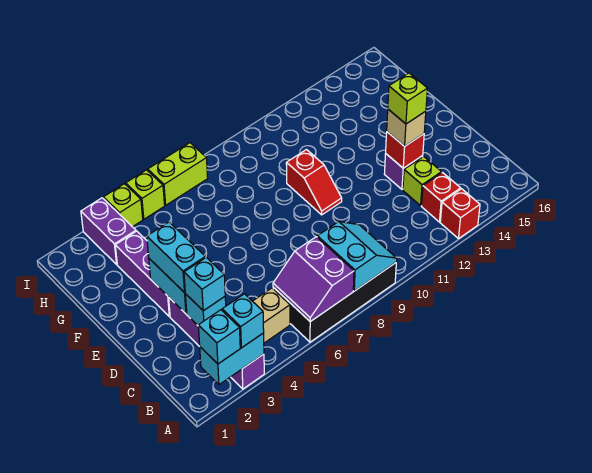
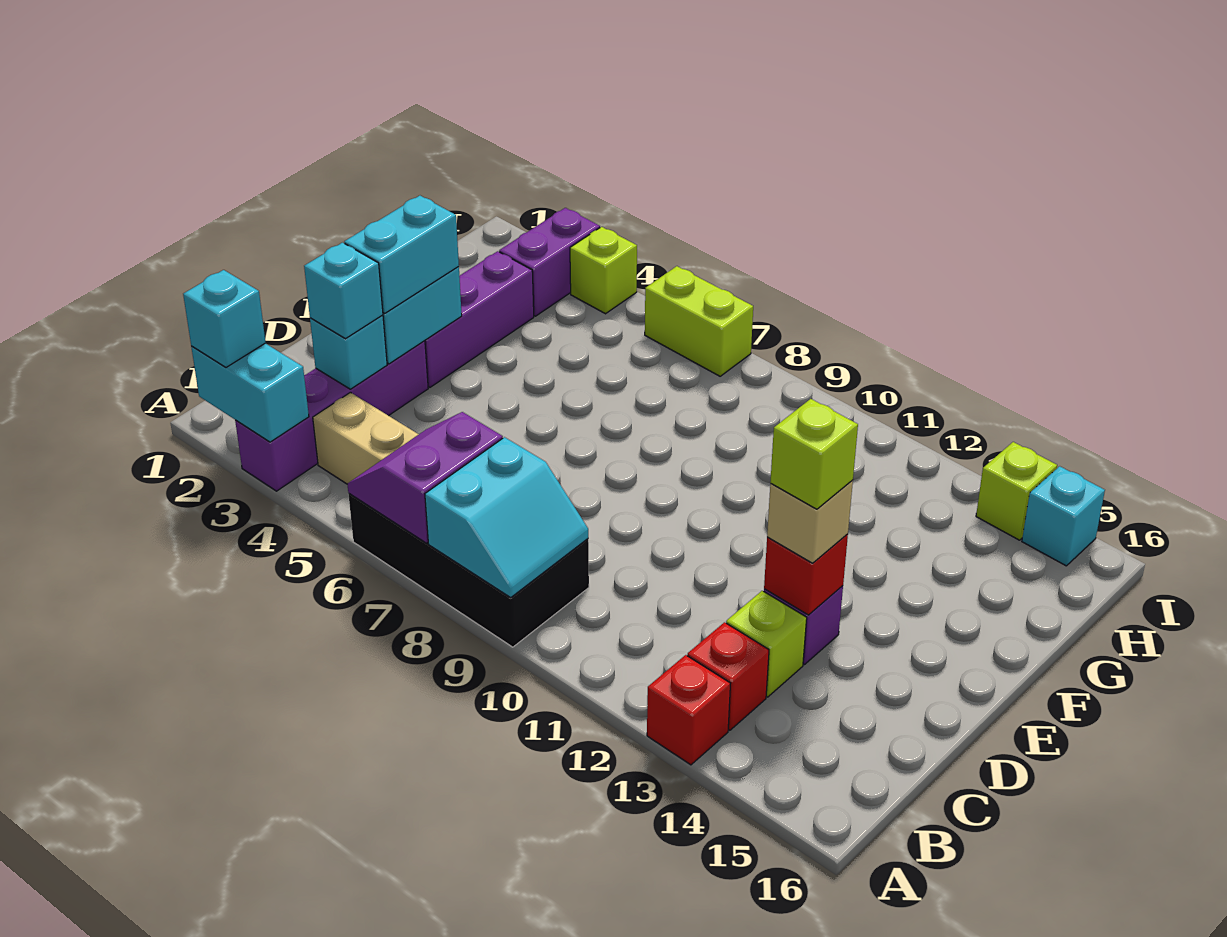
cyan brick A3 level 3 -> cyan brick I15 level 1
red slope E10:F10 level 1 top F -> none
lime brick I5 level 1 -> lime brick I14 level 1

